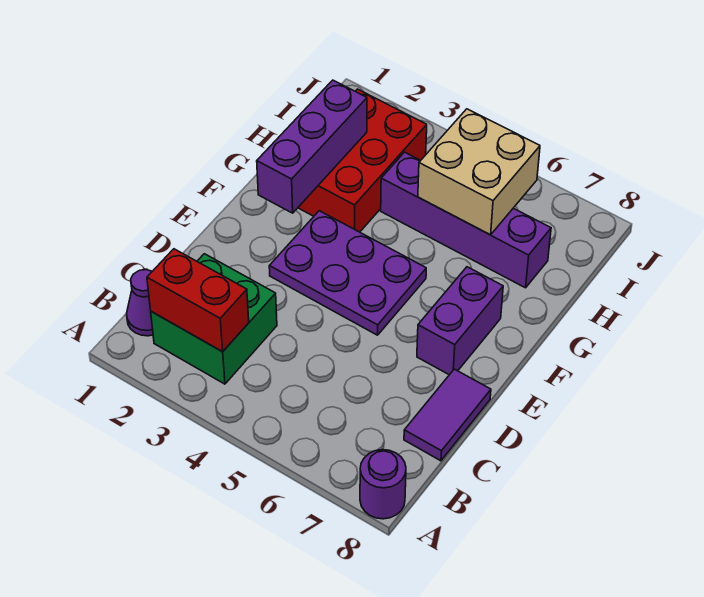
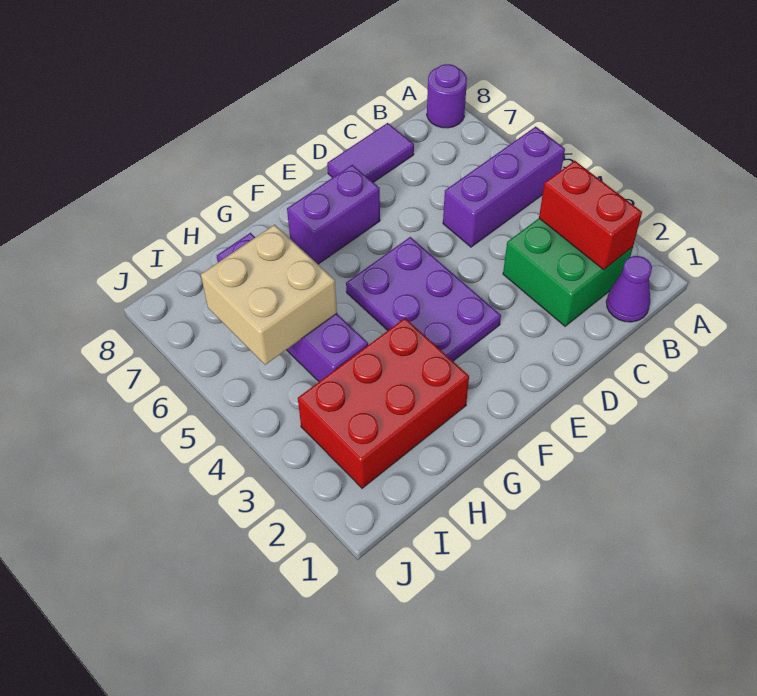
purple brick F2:H2 level 2 -> purple brick A5:C5 level 1

